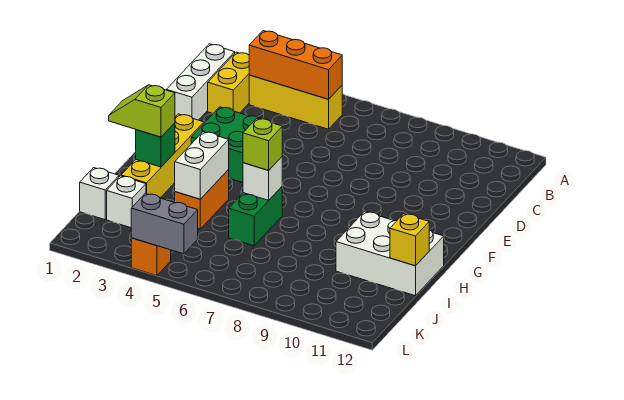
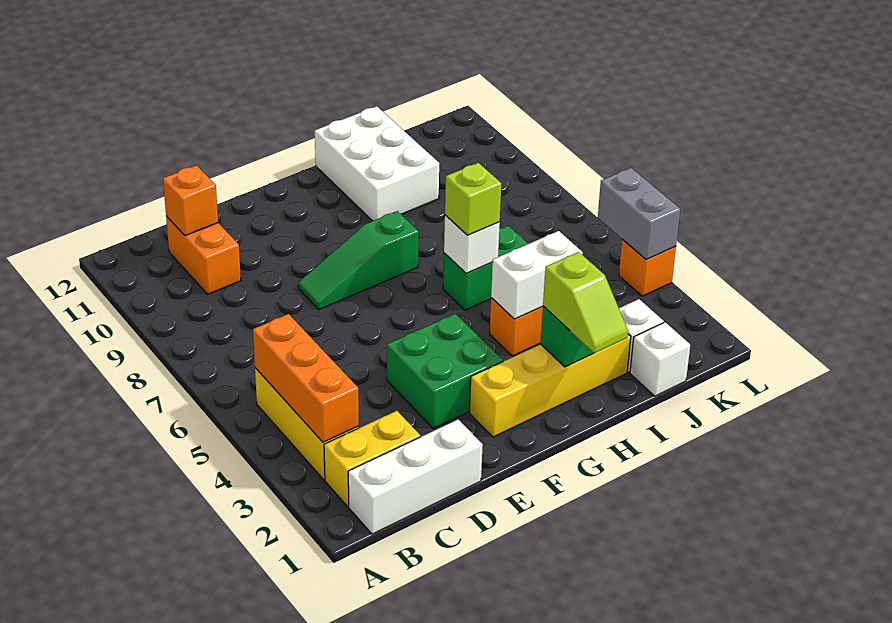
none -> orange brick C10:C11 level 1
none -> orange brick C11 level 2
none -> green slope E8:G8 level 1 top G
yellow brick I12 level 2 -> none

